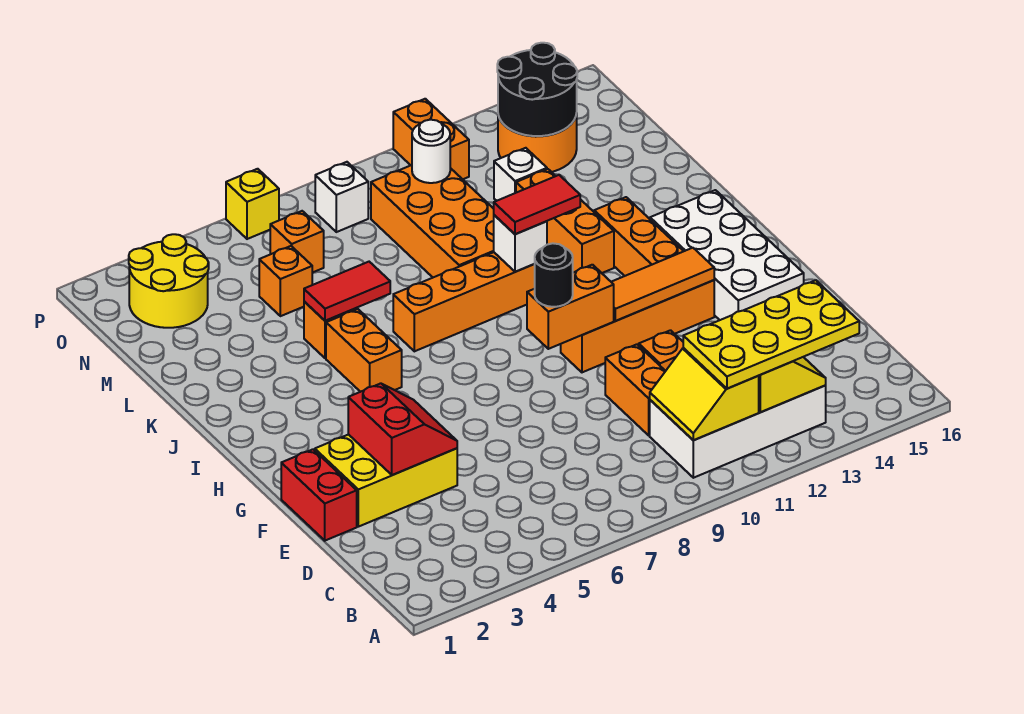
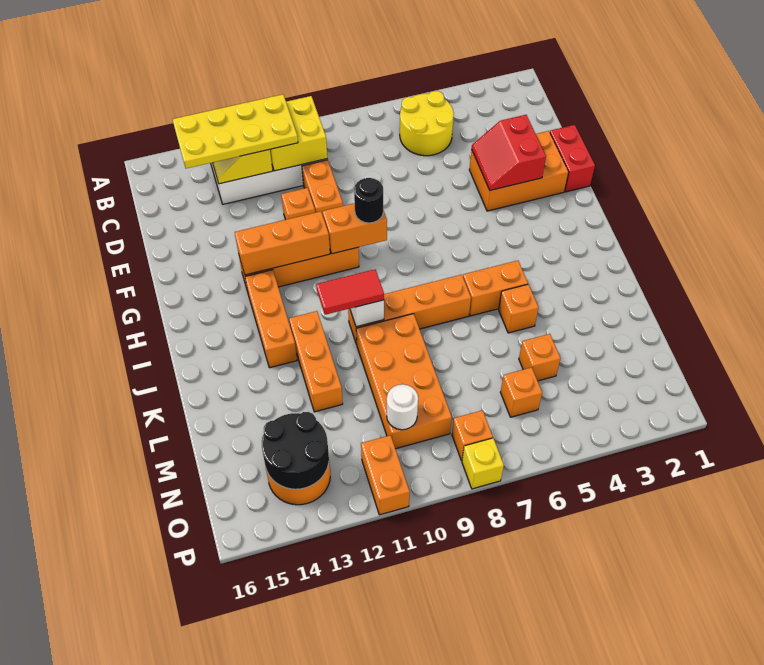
yellow slope B10:C11 level 2 top 11 -> yellow brick B10:C11 level 2
yellow brick E2:F4 level 1 -> orange brick E2:F4 level 1
white brick F14:I15 level 1 -> none
orange tile G11:G13 level 2 -> orange brick G11:G13 level 2
orange brick I5:J5 level 1 -> orange brick J5:J6 level 1
red tile K5:K6 level 2 -> none
white brick M12 level 1 -> none
yellow round brick N2:O3 level 1 -> yellow round brick B5:C6 level 1
white brick O8 level 1 -> orange brick O8 level 1
yellow brick P6 level 1 -> yellow brick P8 level 1

